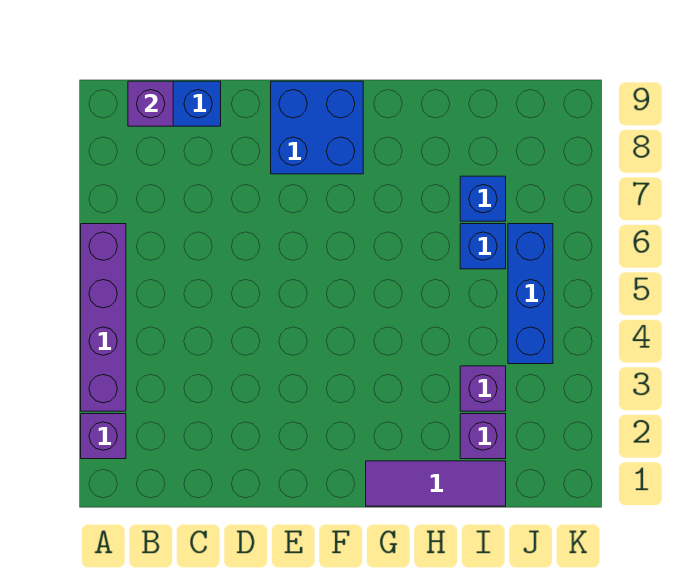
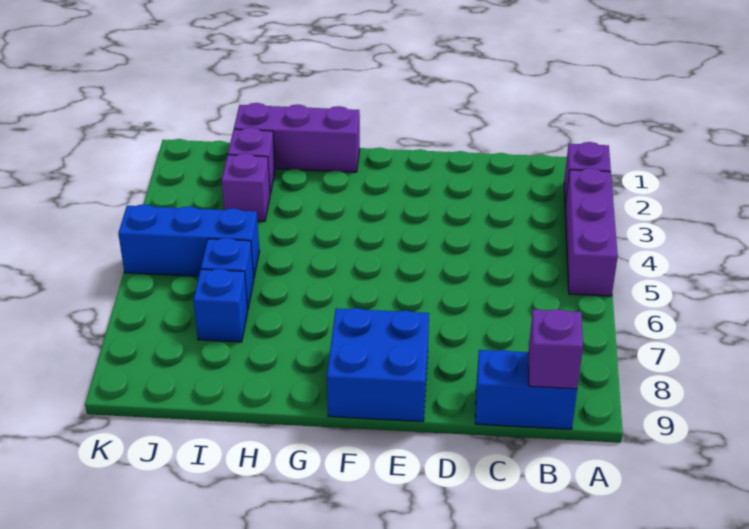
purple brick A3:A6 level 1 -> purple brick A3:A5 level 1
purple tile G1:I1 level 1 -> purple brick G1:I1 level 1
blue brick J4:J6 level 1 -> blue brick I5:K5 level 1

